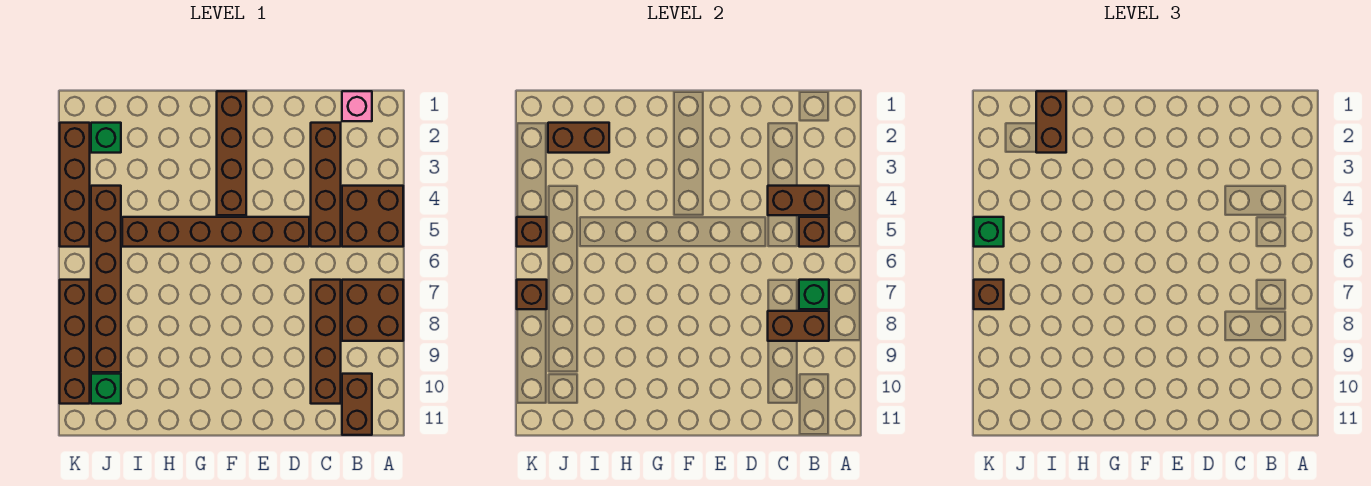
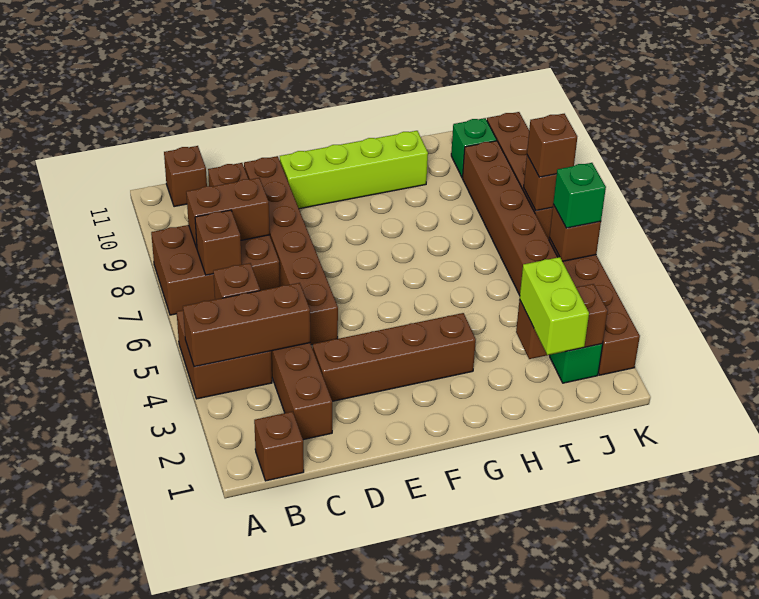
pink brick B1 level 1 -> brown brick B1 level 1
brown brick B4:C4 level 2 -> brown brick A4:C4 level 2
green brick B7 level 2 -> brown brick B7 level 2
brown brick B10:B11 level 1 -> brown brick B11 level 1
brown brick D5:I5 level 1 -> brown brick D5:D10 level 1
none -> lime brick E10:H10 level 1
brown brick F1:F4 level 1 -> brown brick D3:G3 level 1
brown brick I1:I2 level 3 -> lime brick I1:I2 level 3

